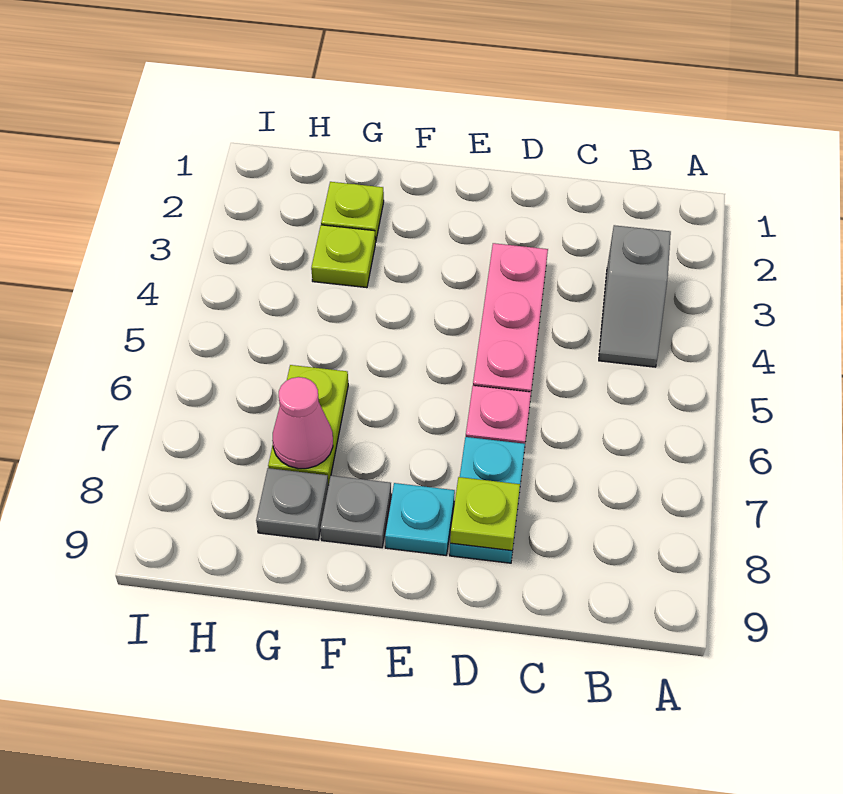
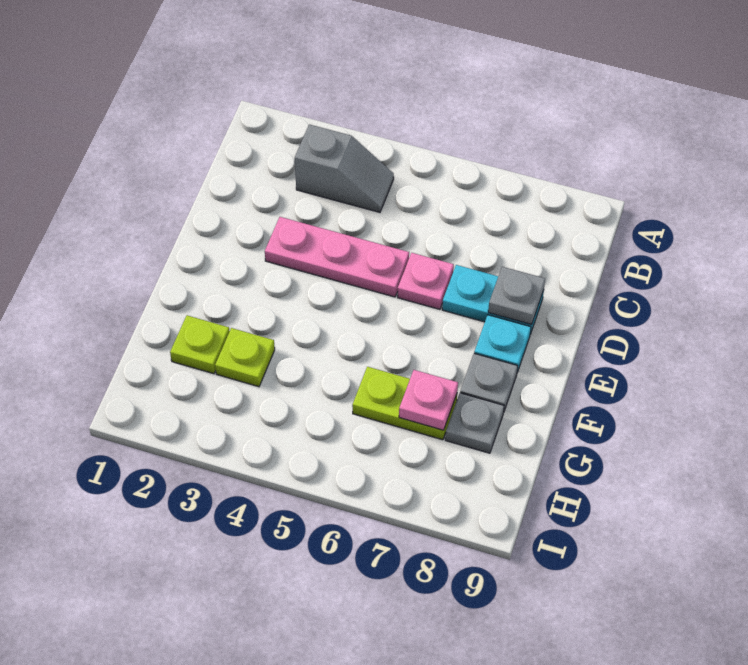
lime plate D8 level 2 -> grey plate D8 level 2
pink cone G7 level 2 -> pink plate G7 level 2

